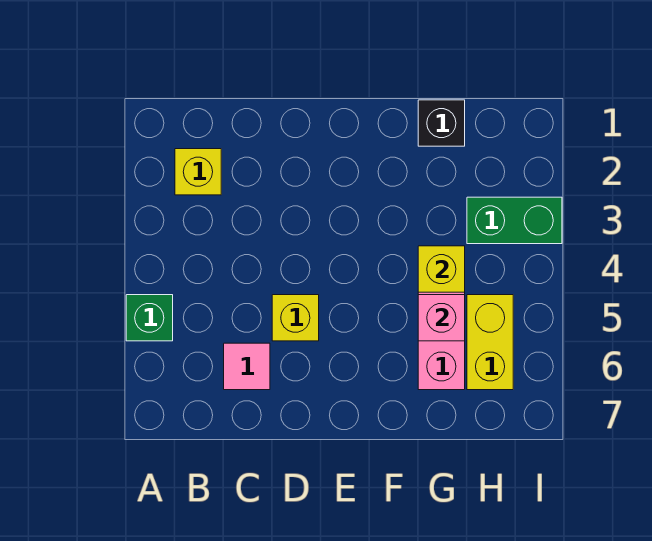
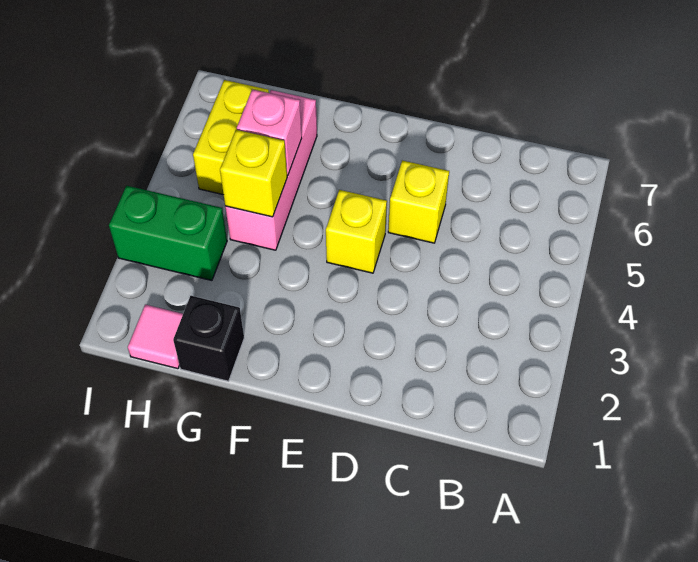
green brick A5 level 1 -> none
yellow brick B2 level 1 -> yellow brick E4 level 1
pink tile C6 level 1 -> pink tile H1 level 1

